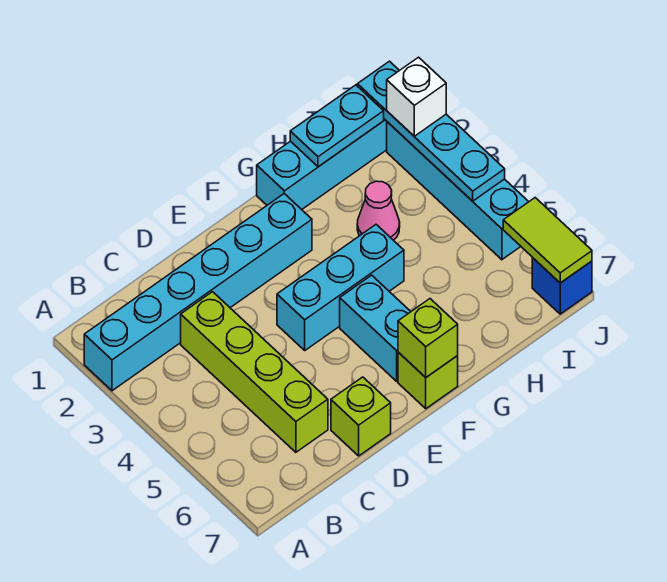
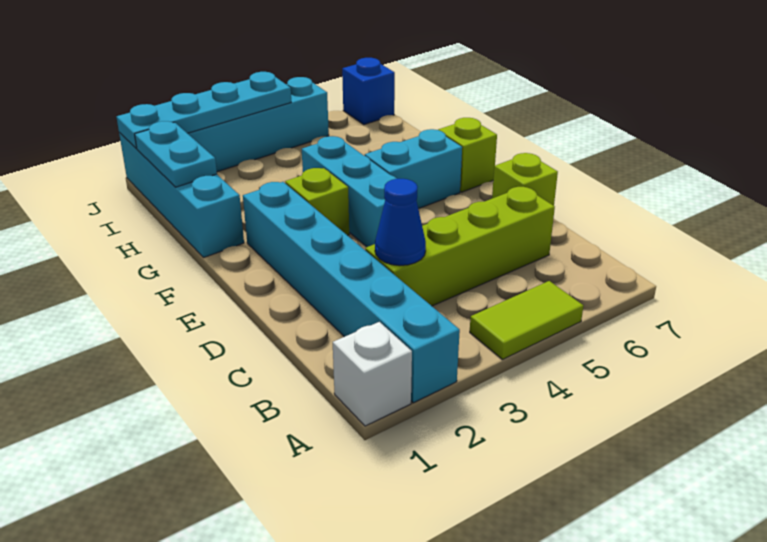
none -> blue cone C3 level 2
lime brick F7 level 2 -> lime brick F3 level 1
pink cone H3 level 1 -> none
white brick J2 level 3 -> white brick A1 level 1
lime tile J6:J7 level 2 -> lime tile A4:A5 level 1

